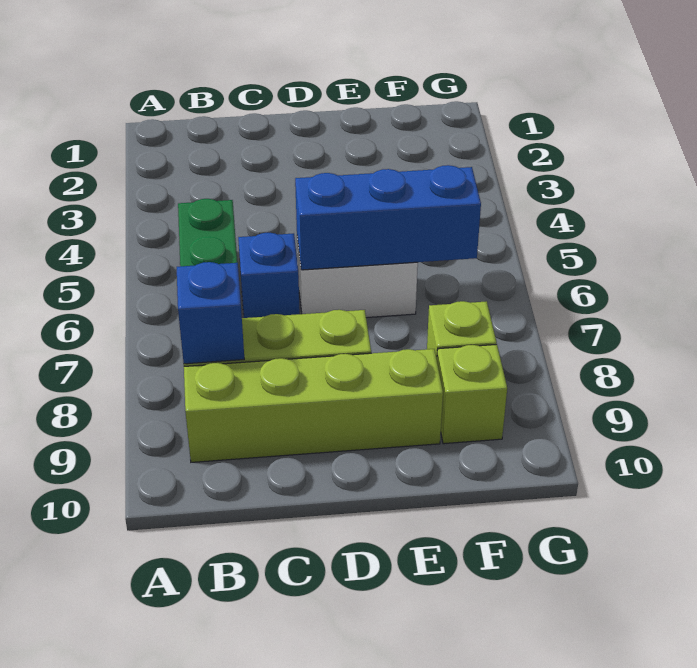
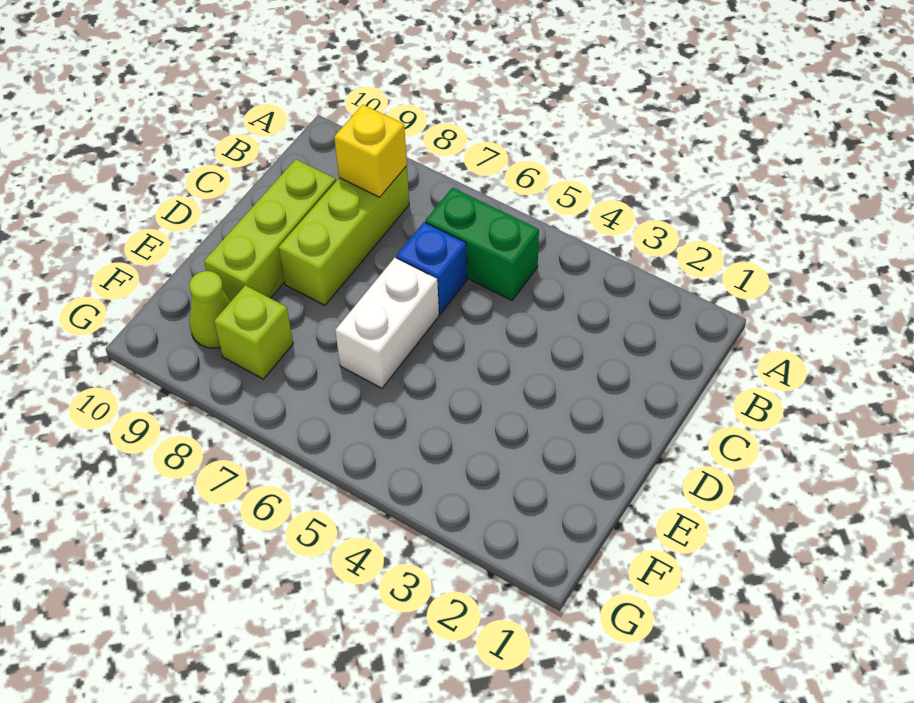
blue brick B8 level 2 -> yellow brick B8 level 2
lime brick B9:E9 level 1 -> lime brick C9:E9 level 1
blue brick D6:F6 level 2 -> none
lime brick F9 level 1 -> lime cone F9 level 1

